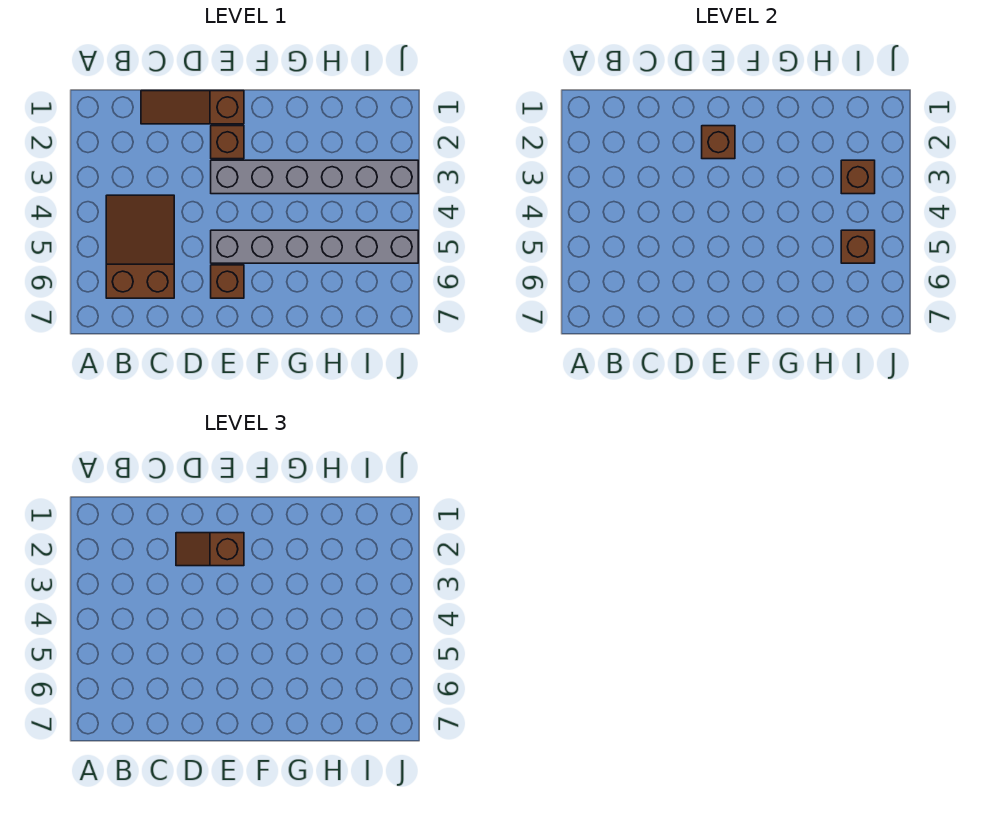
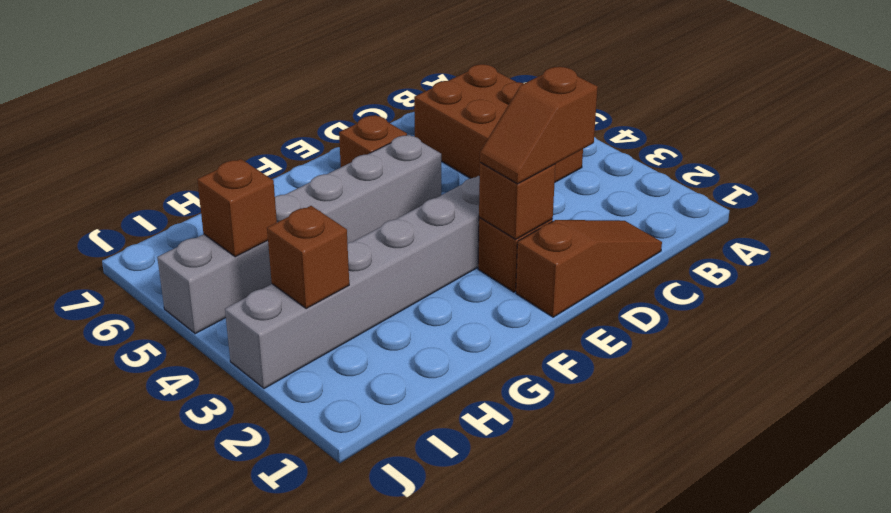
brown slope B4:C6 level 1 top 6 -> brown brick B4:C6 level 1
brown slope D2:E2 level 3 top E -> brown slope D2:E2 level 3 top D

